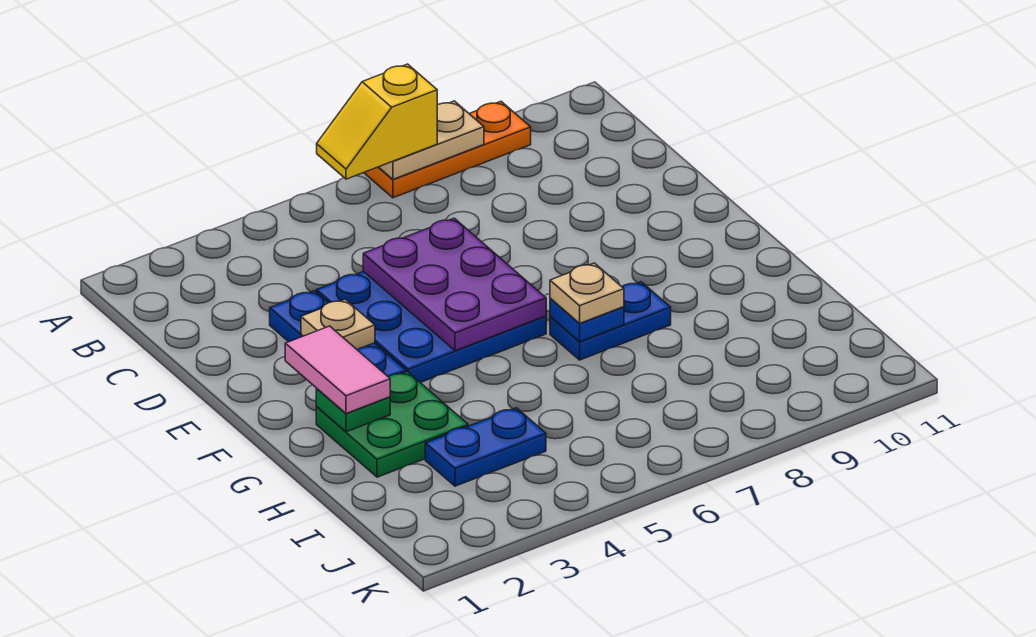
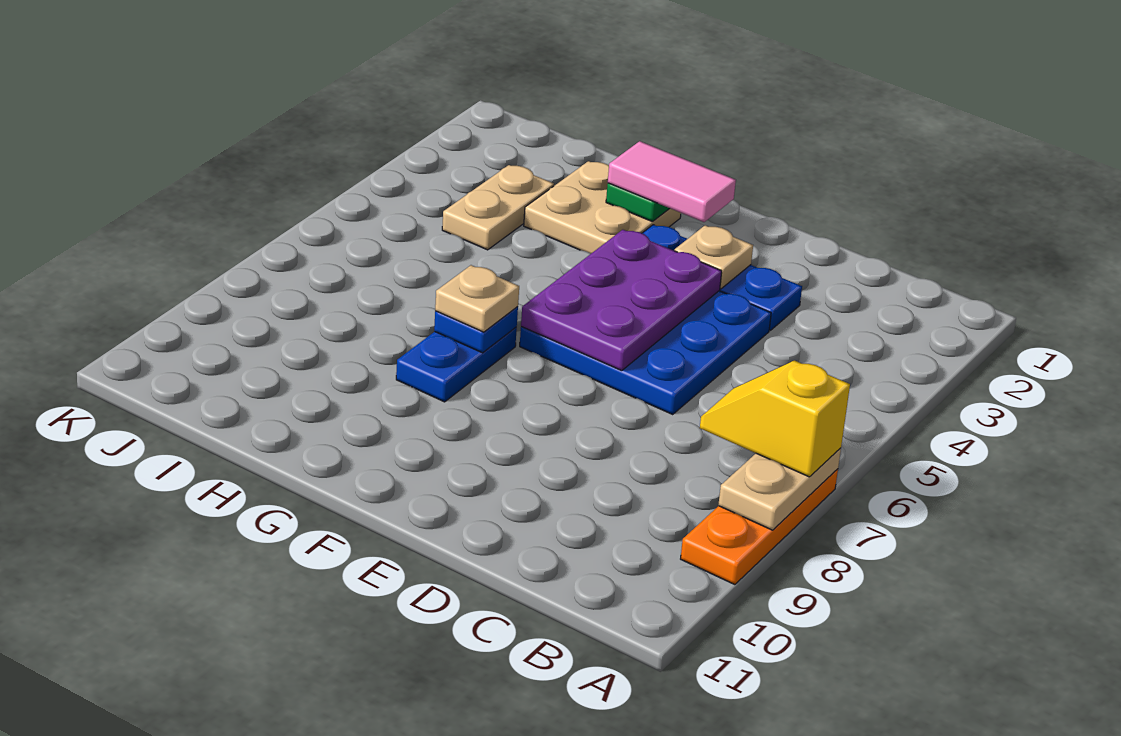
yellow slope A6:A7 level 3 top 7 -> yellow slope A7:B7 level 3 top A
purple plate D5:F6 level 2 -> purple plate E4:F6 level 2
green plate G2:H3 level 1 -> tan plate G2:H3 level 1
blue plate I3:I4 level 1 -> tan plate I3:I4 level 1

